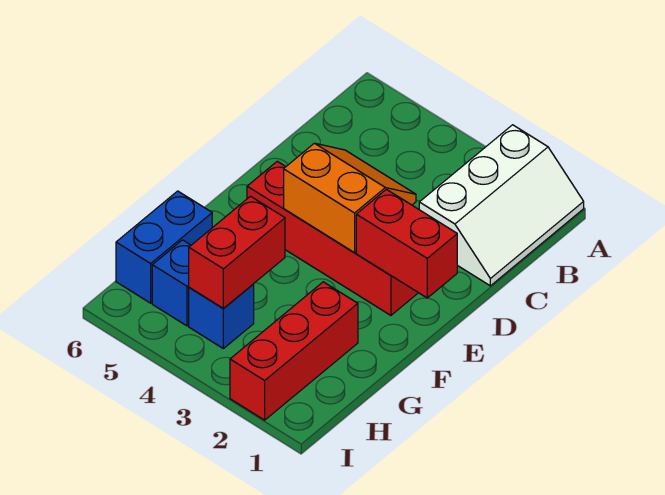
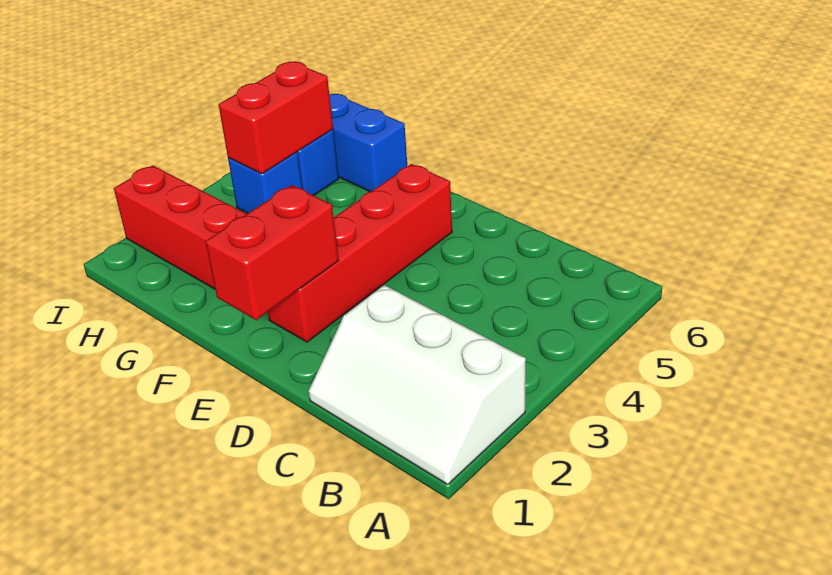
orange slope D3:E4 level 2 top E -> none
red brick G4:H4 level 2 -> red brick H4:H5 level 2

